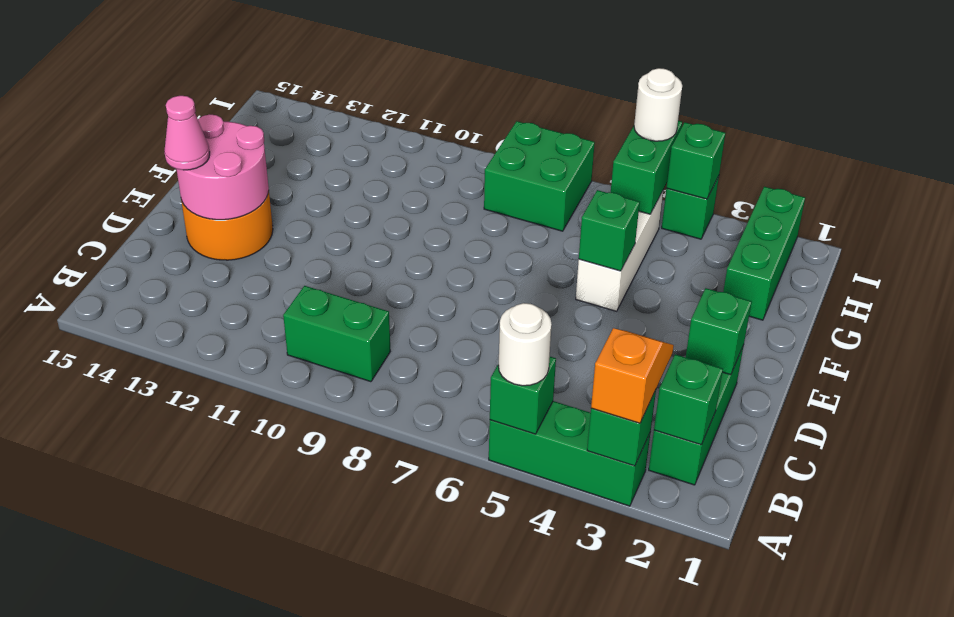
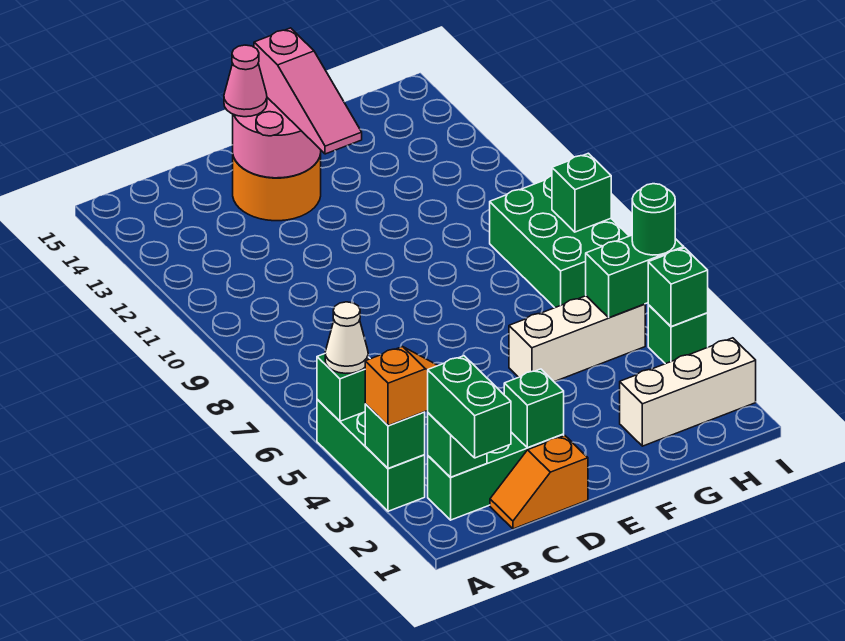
white round brick A5 level 3 -> white cone A5 level 3
green brick B9:B10 level 1 -> green brick B1:B2 level 3
none -> orange slope C1:D1 level 1 top D
none -> pink slope E12:E14 level 3 top 14
green brick F5 level 2 -> green brick I8 level 2
green brick G2:I2 level 1 -> white brick G2:I2 level 1
green brick H7:I8 level 1 -> green brick H7:I9 level 1
white round brick I5 level 3 -> green round brick I5 level 3

